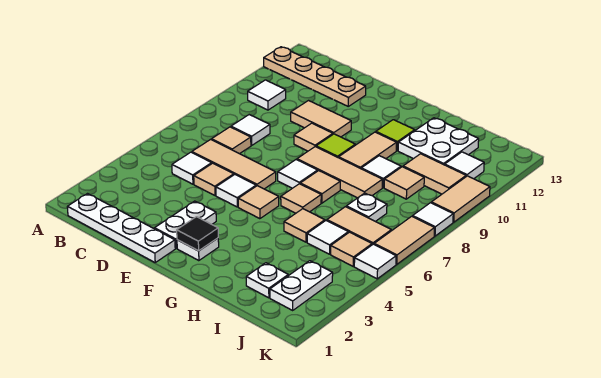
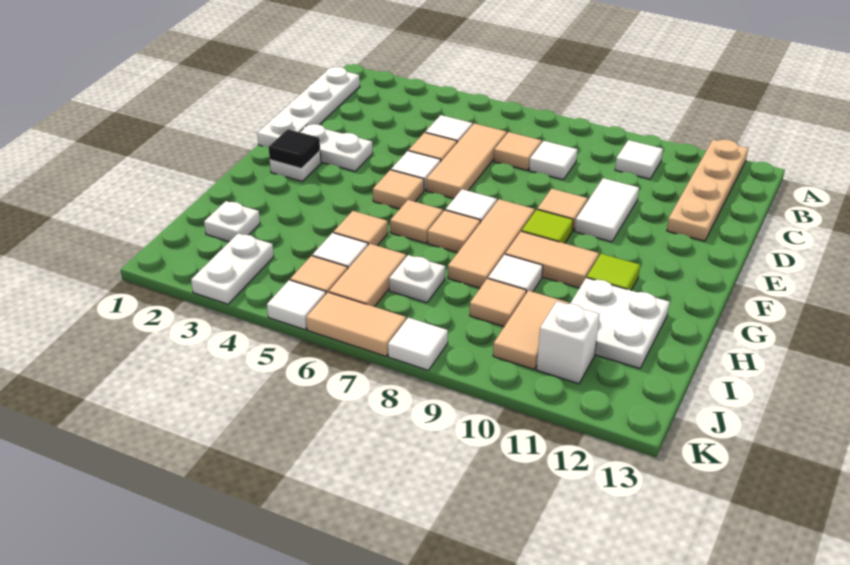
tan tile D10:E10 level 1 -> white tile D10:E10 level 1
white plate J2:J3 level 1 -> white plate J3:K3 level 1
white tile J11 level 1 -> white brick J11 level 1
tan tile K9:K10 level 1 -> none

